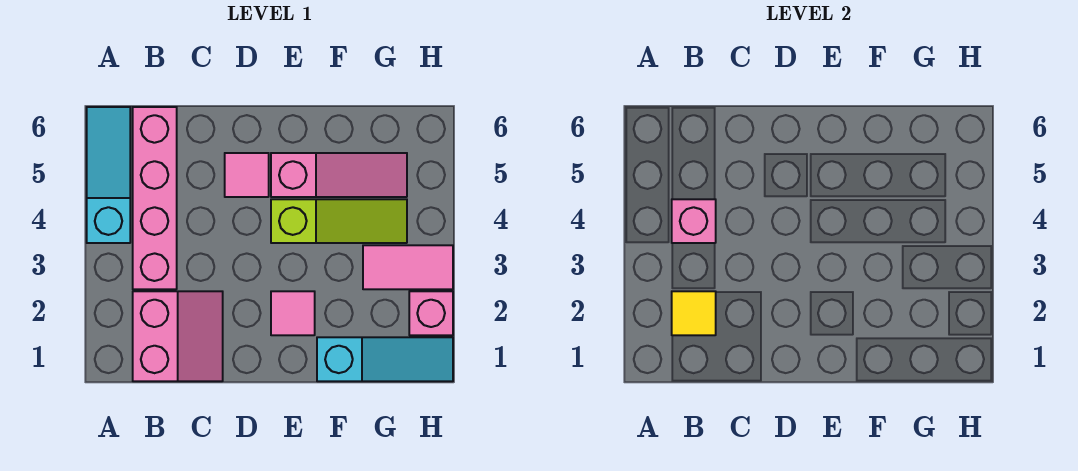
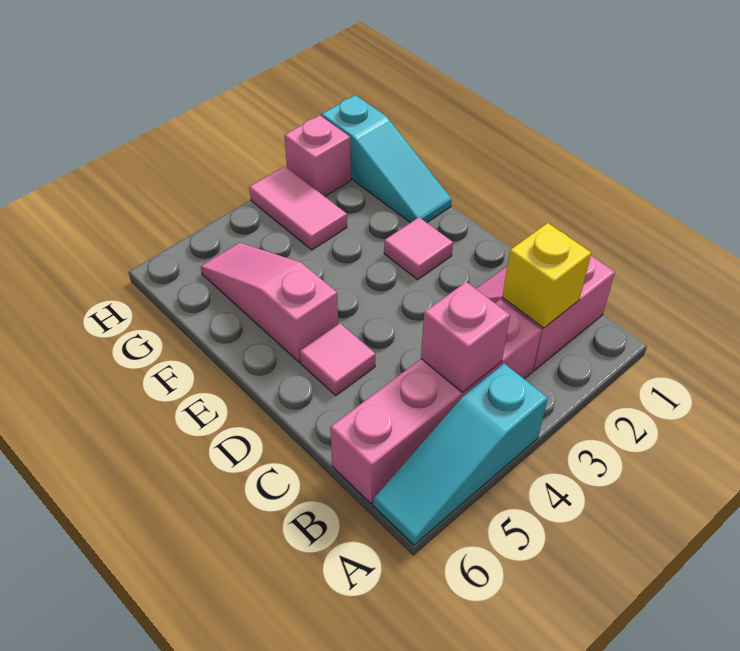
yellow tile B2 level 2 -> yellow brick B2 level 2
lime slope E4:G4 level 1 top E -> none
cyan slope F1:H1 level 1 top F -> cyan slope F1:H1 level 1 top H

